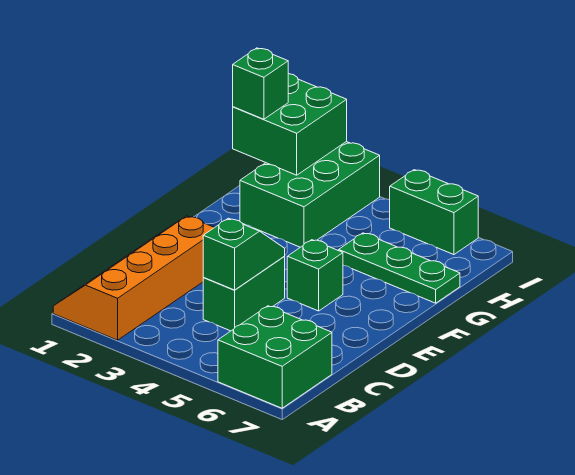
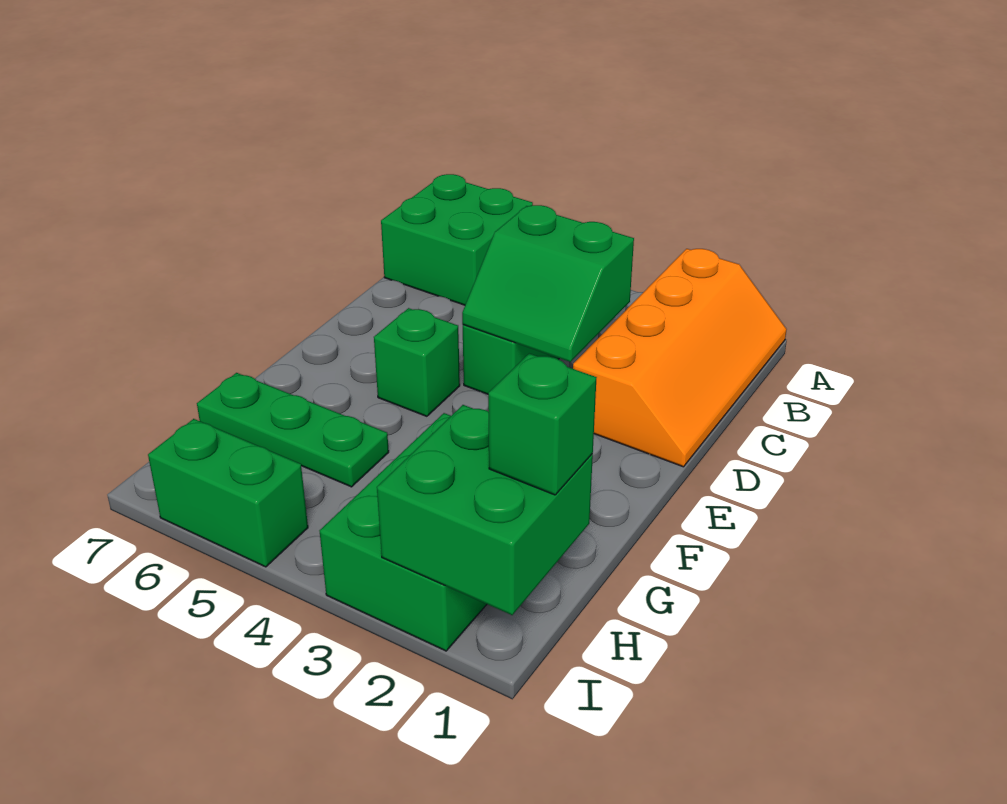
green slope C4:D4 level 2 top C -> green slope C3:D4 level 2 top C

